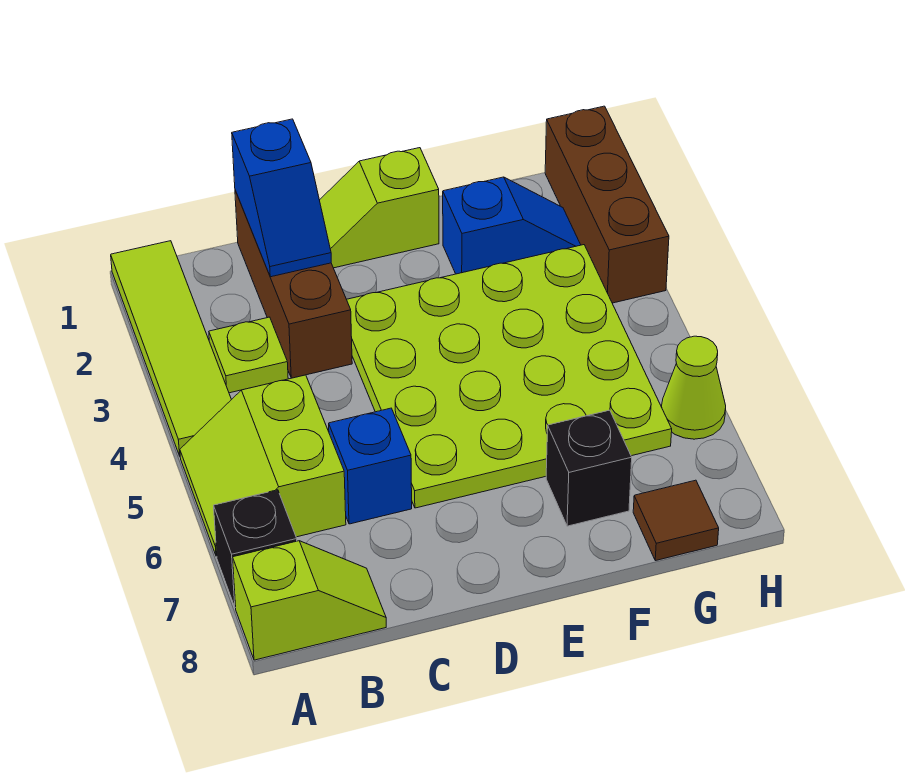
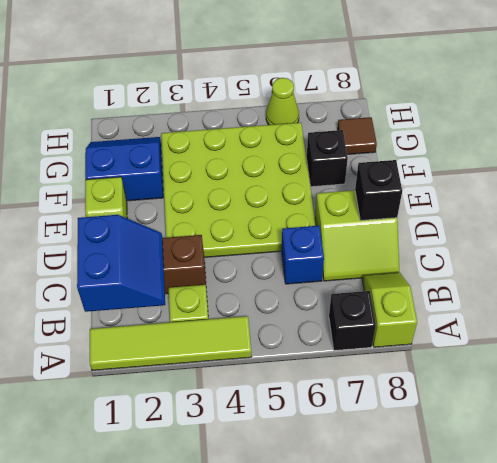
lime slope A5:B6 level 1 top B -> lime slope C7:D8 level 1 top D
blue slope C1:C2 level 2 top 1 -> blue slope B1:C2 level 2 top 1
none -> black brick D8 level 2
blue slope F2:G2 level 1 top F -> blue slope F1:G2 level 1 top F
brown brick H1:H3 level 1 -> none

